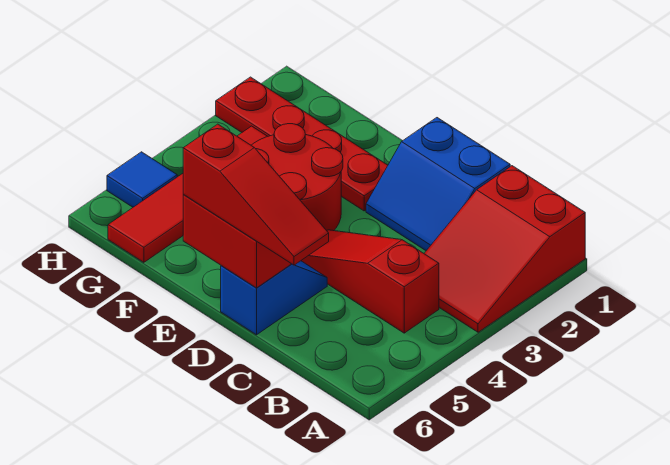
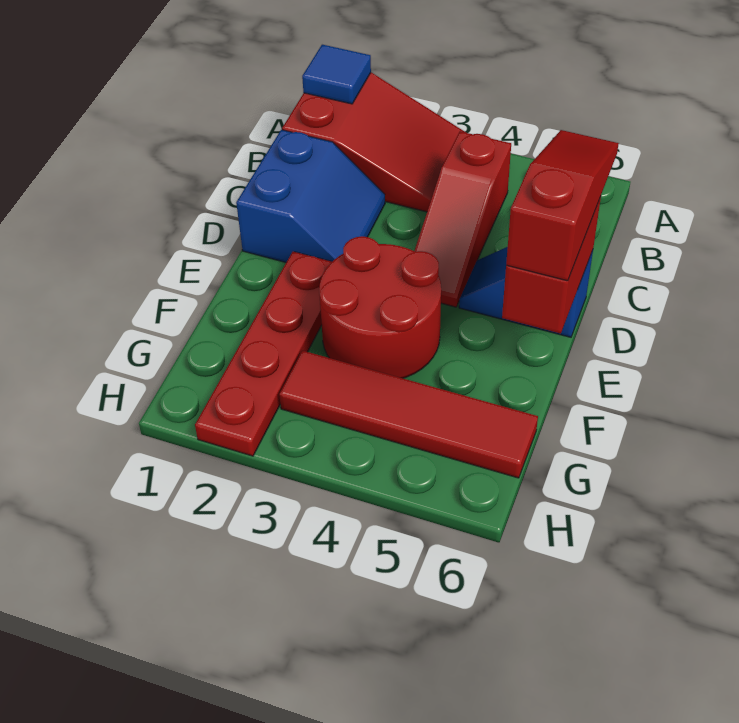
blue tile H5 level 1 -> blue tile A1 level 2

